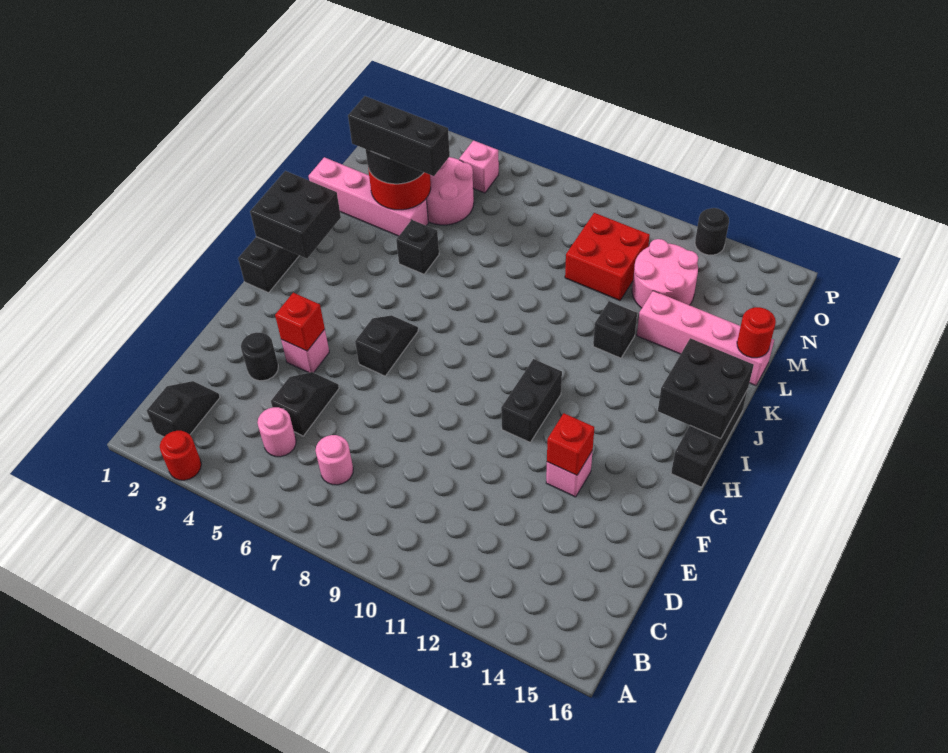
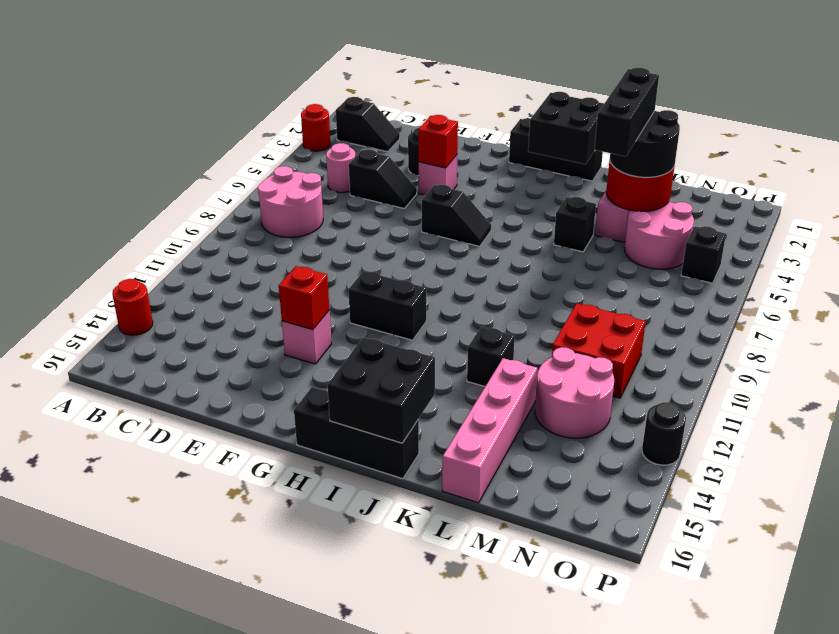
pink round brick C7 level 1 -> pink round brick B7:C8 level 1
red round brick L16 level 2 -> red round brick A14 level 1
pink brick O5 level 1 -> black brick O5 level 1

